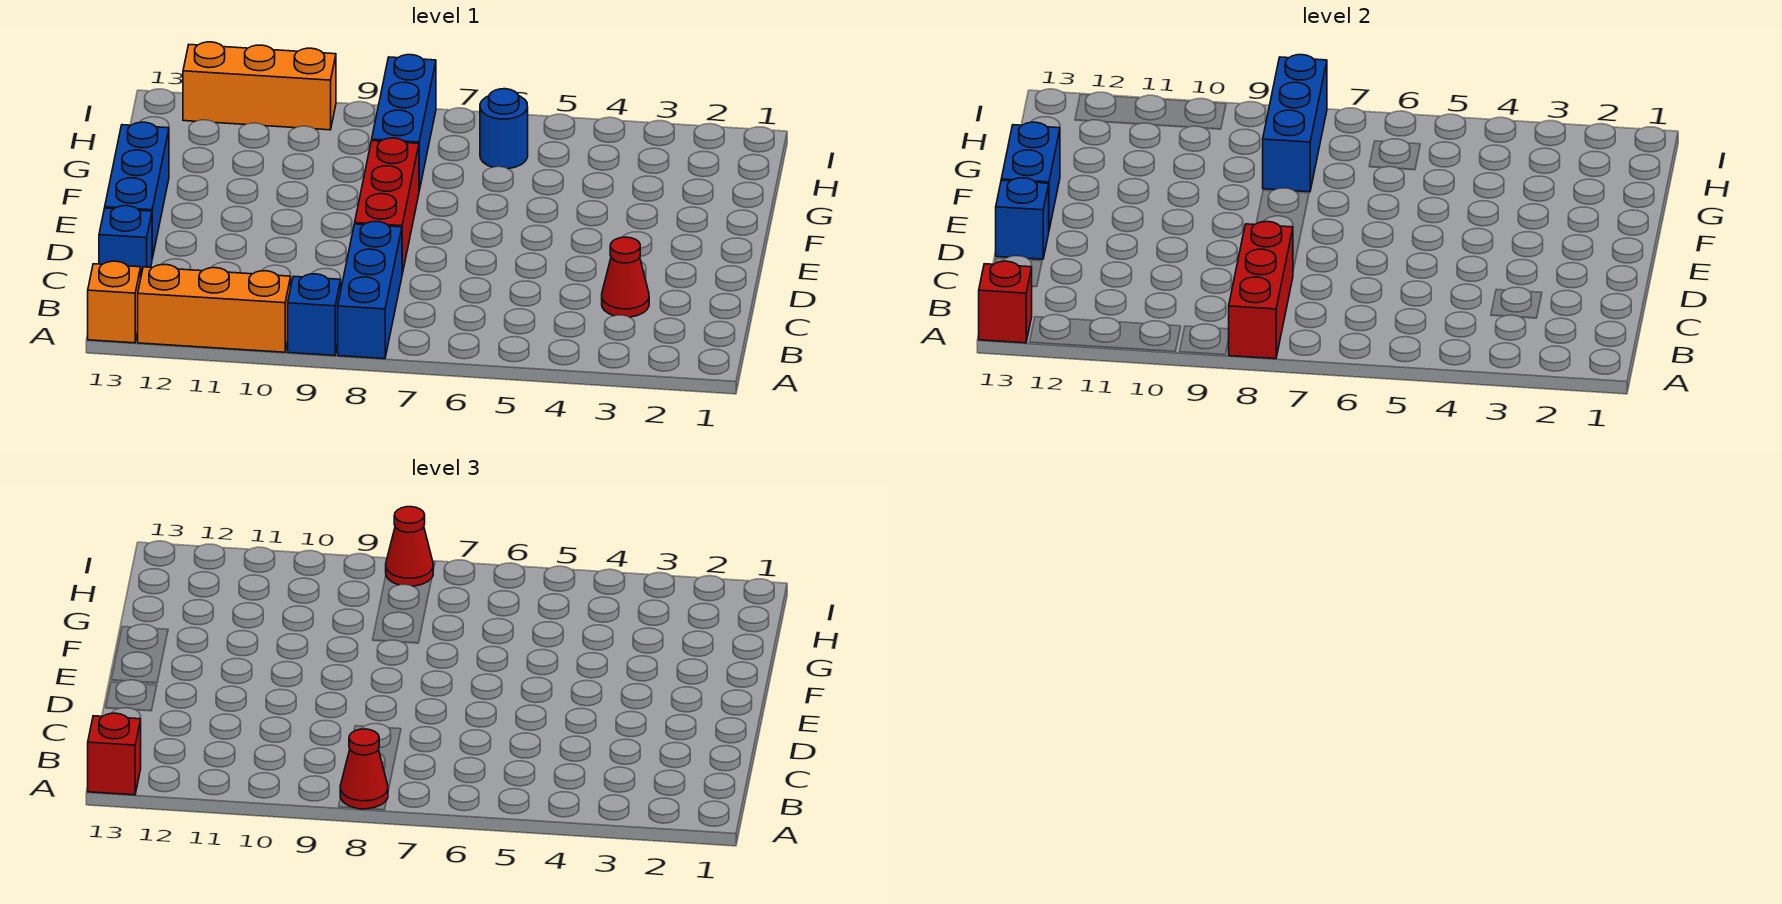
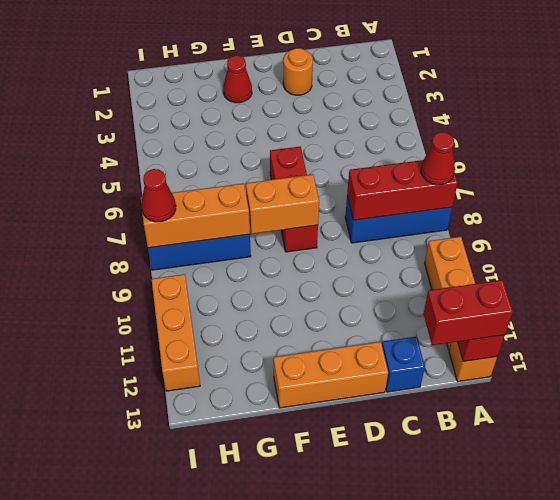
blue brick A9 level 1 -> none
red brick A13 level 3 -> red brick A13:B13 level 3
red cone C3 level 1 -> red cone F2 level 1
none -> orange round brick D2 level 1
red brick D8:F8 level 1 -> red brick E6:E8 level 1
blue brick D13:F13 level 1 -> orange brick D13:F13 level 1
blue brick D13 level 2 -> none
none -> orange brick E8:F8 level 2
blue brick E13:F13 level 2 -> none
blue brick G8:I8 level 2 -> orange brick G8:I8 level 2
blue round brick H6 level 1 -> none

